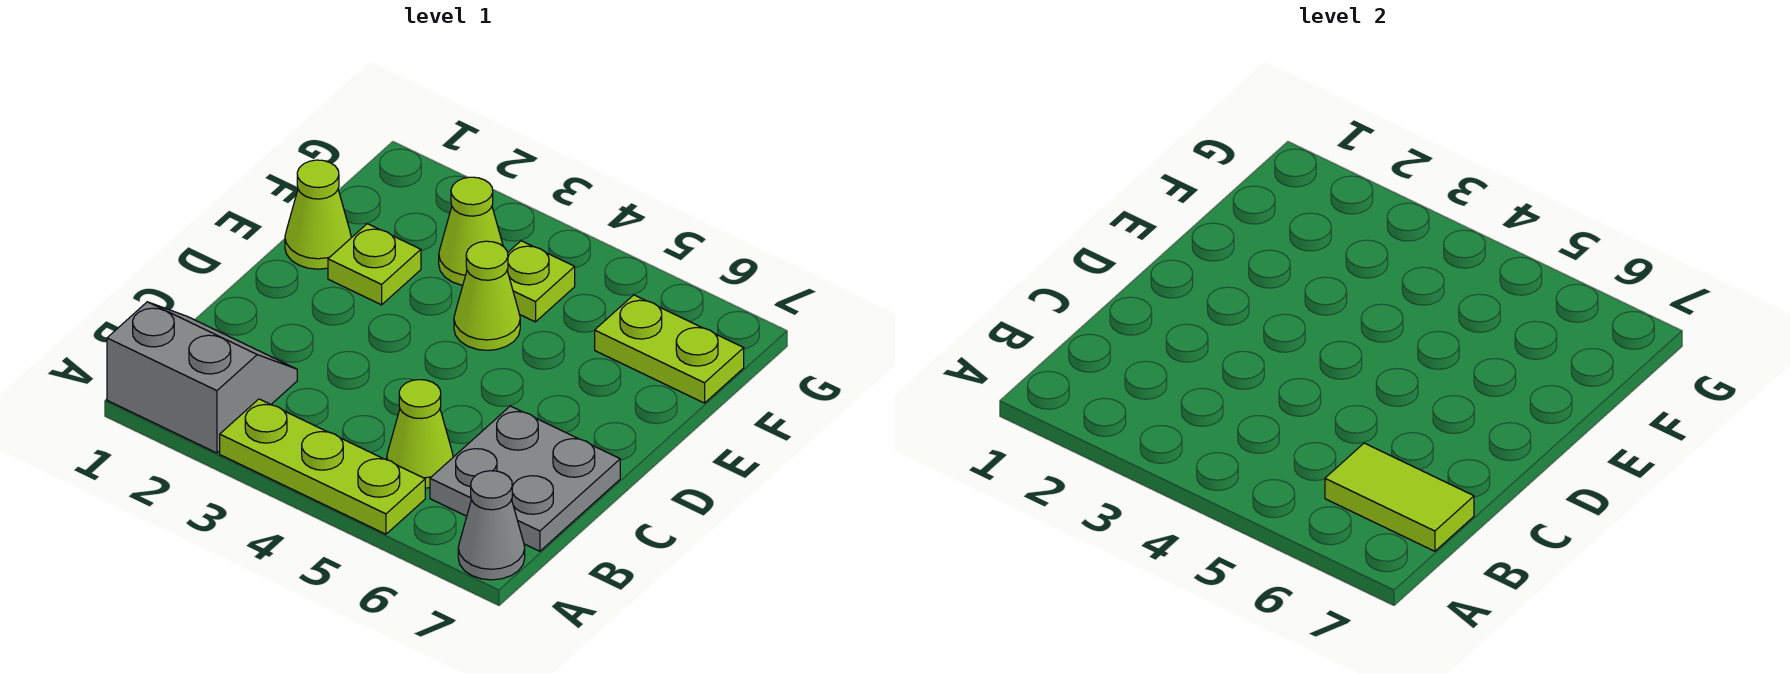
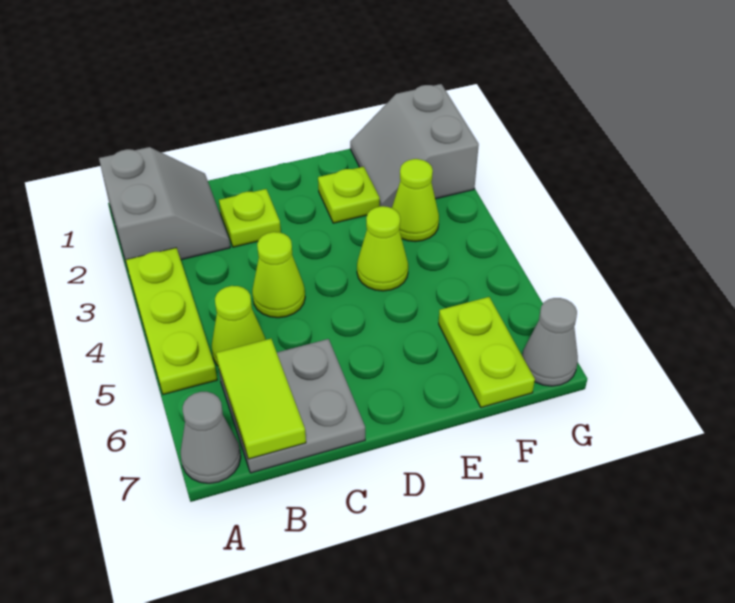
lime cone E1 level 1 -> lime cone C4 level 1
none -> grey slope F1:G2 level 1 top G
lime plate F4 level 1 -> lime plate C2 level 1
none -> grey cone G7 level 1

